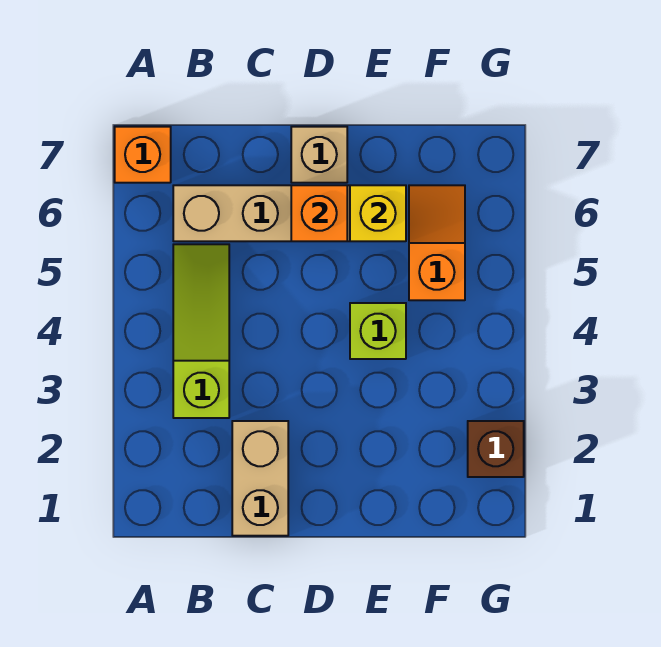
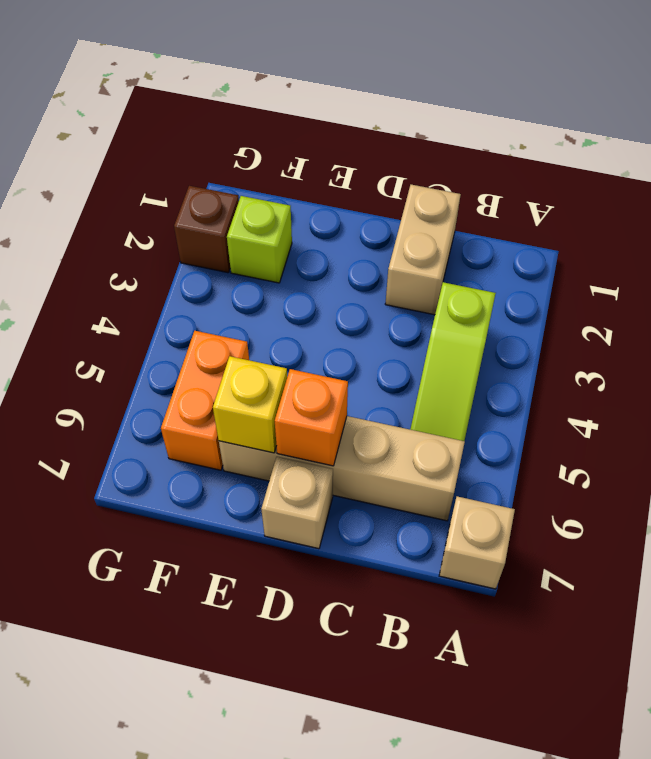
orange brick A7 level 1 -> tan brick A7 level 1
lime brick E4 level 1 -> lime brick F2 level 1
orange slope F5:F6 level 1 top 5 -> orange brick F5:F6 level 1

